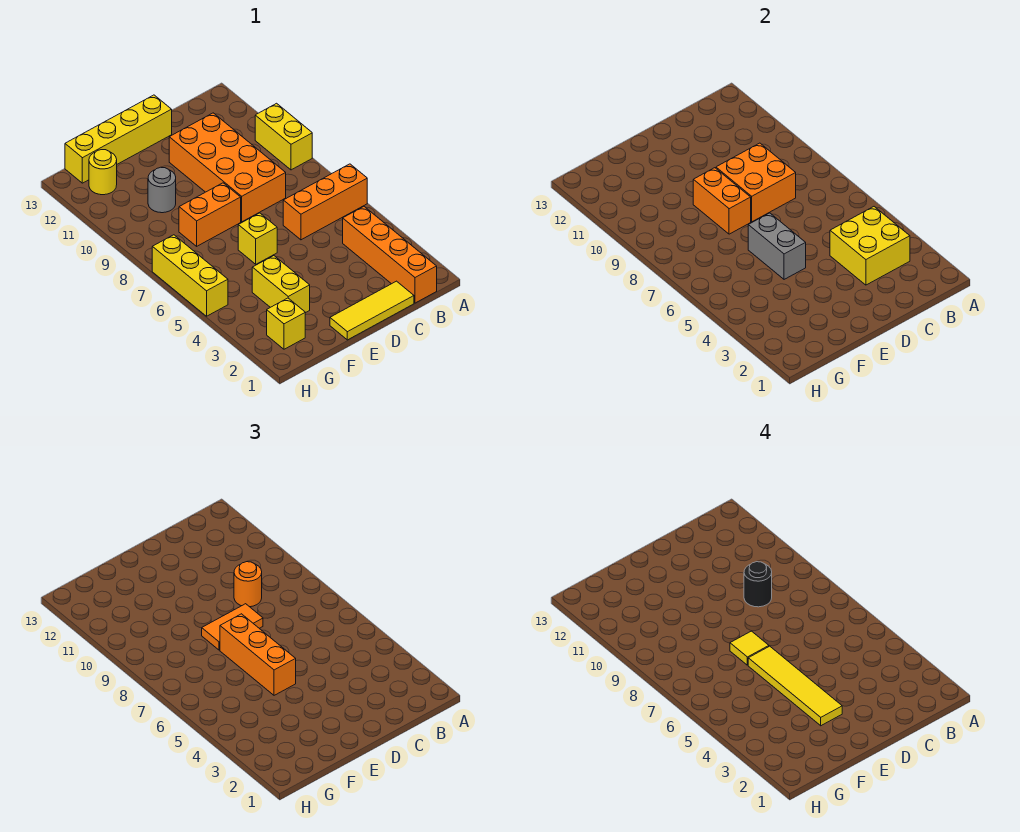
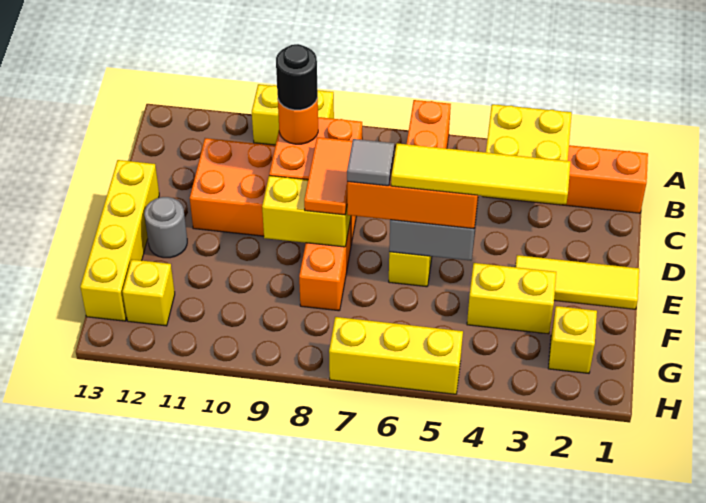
yellow tile C1:E1 level 1 -> yellow tile E1:E3 level 1
yellow tile E7 level 4 -> grey tile E7 level 4
orange brick E8:E9 level 2 -> yellow brick E8:E9 level 2
grey round brick F10 level 1 -> grey round brick E12 level 1
yellow round brick G12 level 1 -> yellow brick G12 level 1

